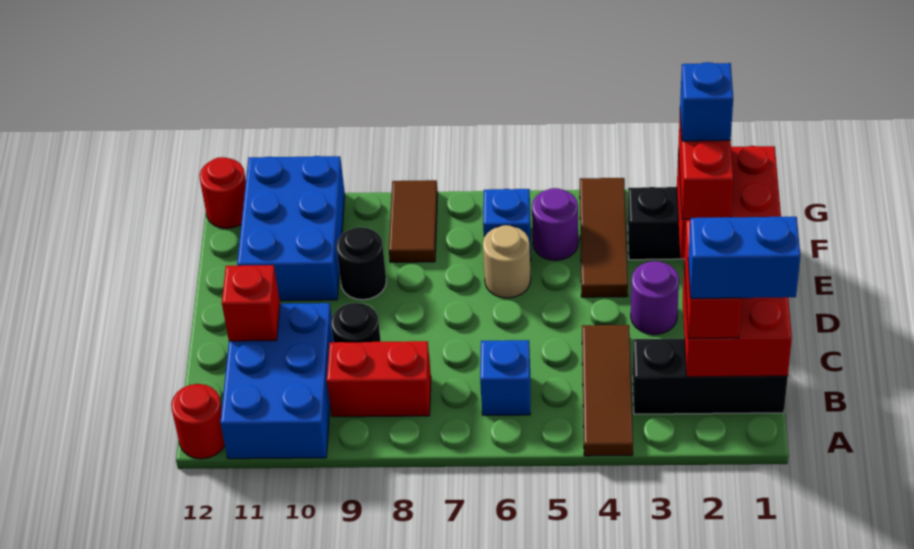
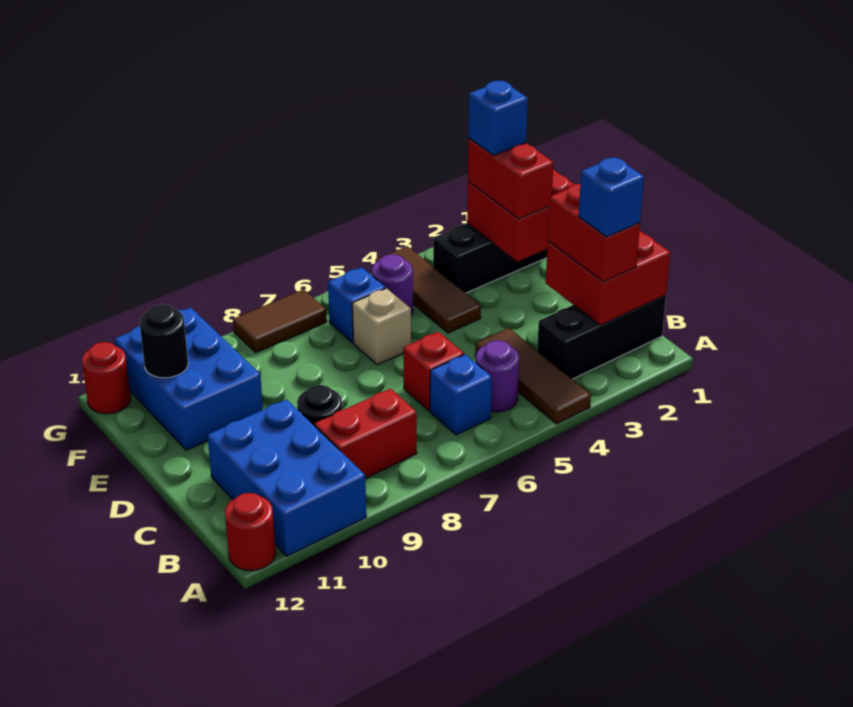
blue brick B1:B2 level 4 -> blue brick B2 level 4
red brick C11 level 2 -> red brick C6 level 1
purple round brick D3 level 1 -> purple round brick B5 level 1
tan round brick E6 level 1 -> tan brick E6 level 1
black round brick E9 level 1 -> black round brick F11 level 2
brown tile F8:G8 level 1 -> brown tile G7:G8 level 1

